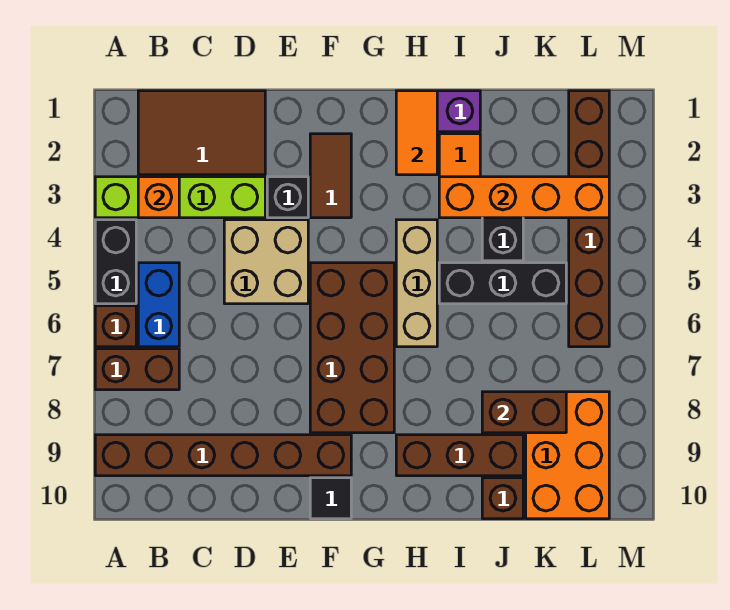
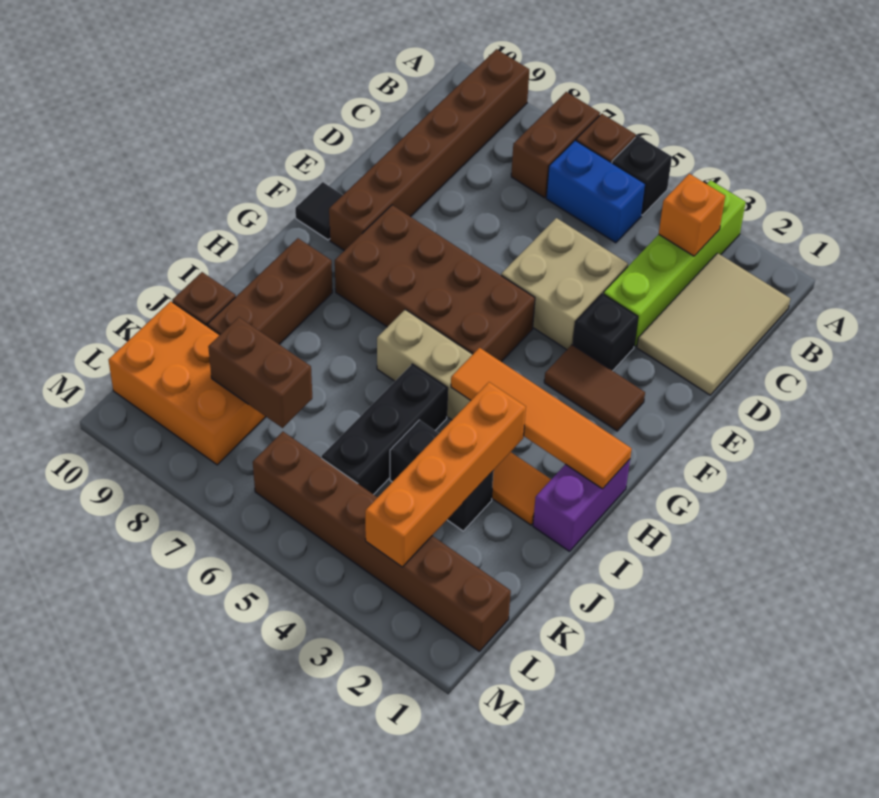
black brick A4:A5 level 1 -> black brick A5 level 1
brown tile B1:D2 level 1 -> tan tile B1:D2 level 1
orange tile H1:H2 level 2 -> orange tile H1:H4 level 2
brown brick J8:K8 level 2 -> brown brick K7:K8 level 2

